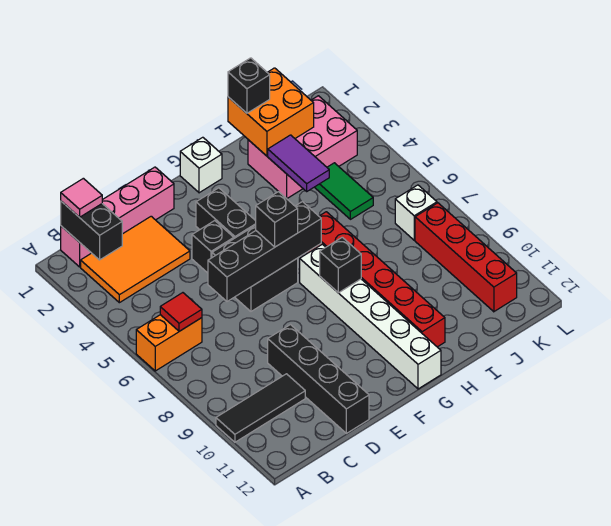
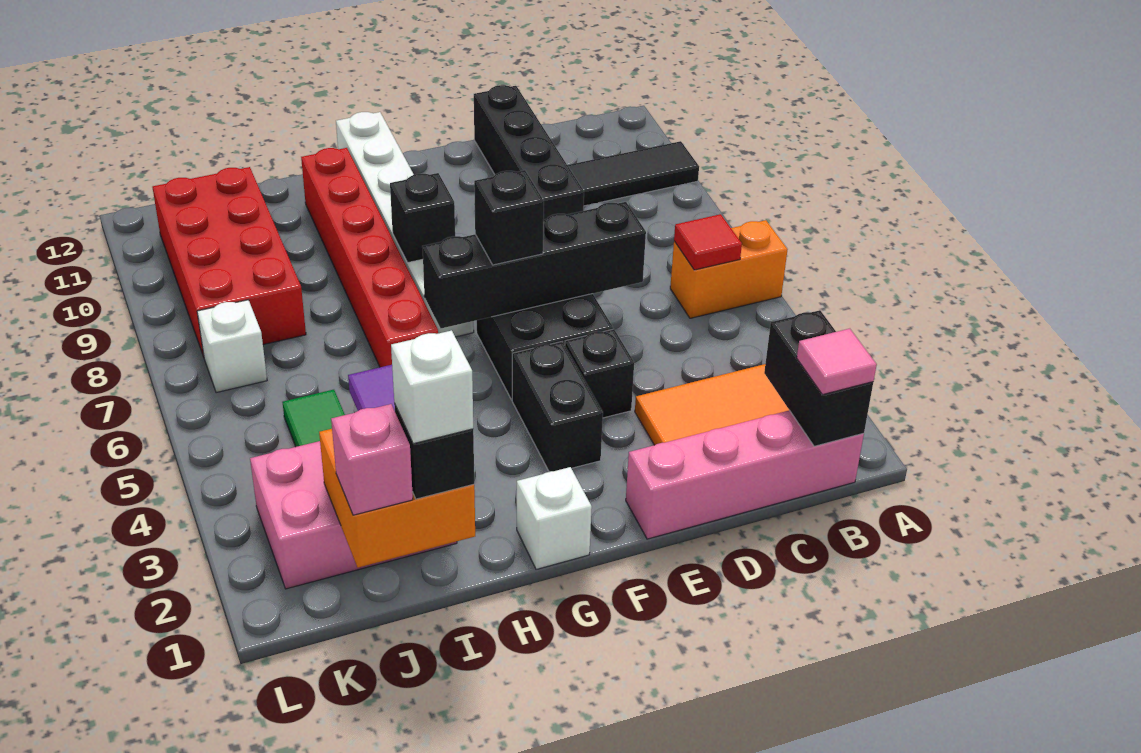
none -> white brick I1 level 4
none -> pink brick J1 level 3
red brick K8:K11 level 1 -> red brick J8:K11 level 1

